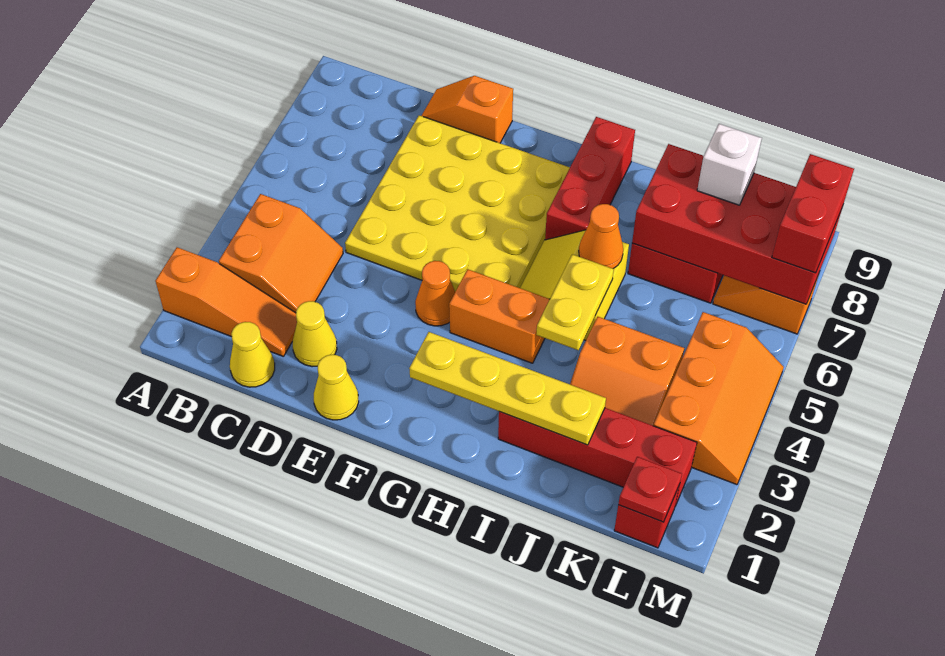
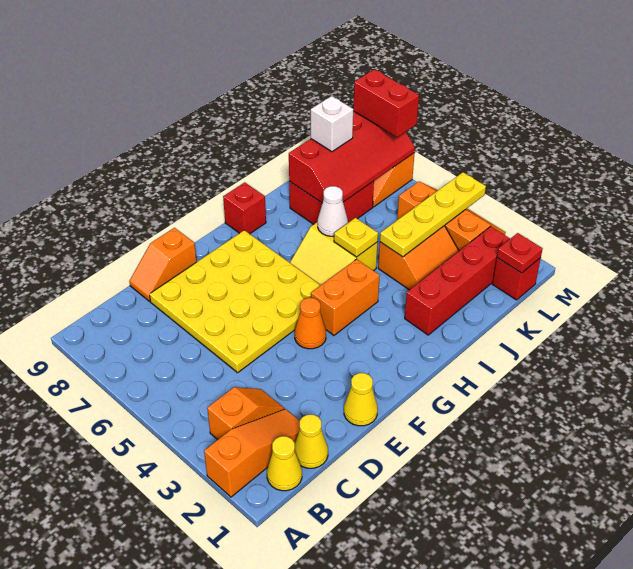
orange slope B3:C4 level 1 top B -> orange slope B3:C3 level 1 top B
yellow cone D2 level 1 -> yellow cone B1 level 1
yellow plate G2:J2 level 2 -> yellow plate J4:M4 level 2
red brick H7:H9 level 1 -> red brick H9 level 1
yellow plate I4:I5 level 2 -> yellow plate I5 level 2
orange cone I6 level 2 -> white cone I6 level 2
red brick J7:M8 level 2 -> red slope J7:M8 level 2 top 8

